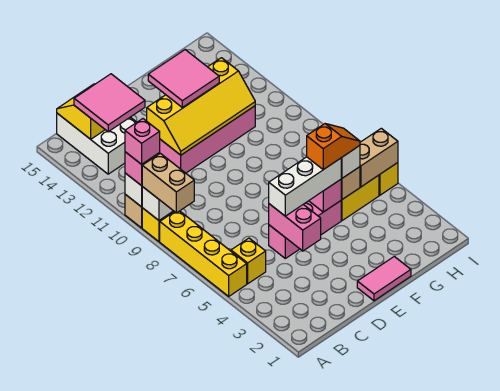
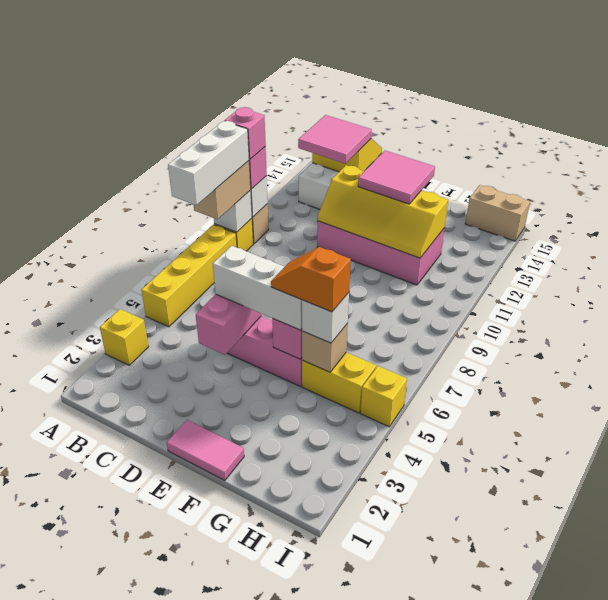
none -> white brick A7:A9 level 4
yellow brick B5 level 1 -> yellow brick A3 level 1
orange slope F5:G5 level 4 top F -> orange slope F5:G5 level 4 top G
tan brick H5:I5 level 2 -> tan brick H15:I15 level 1

